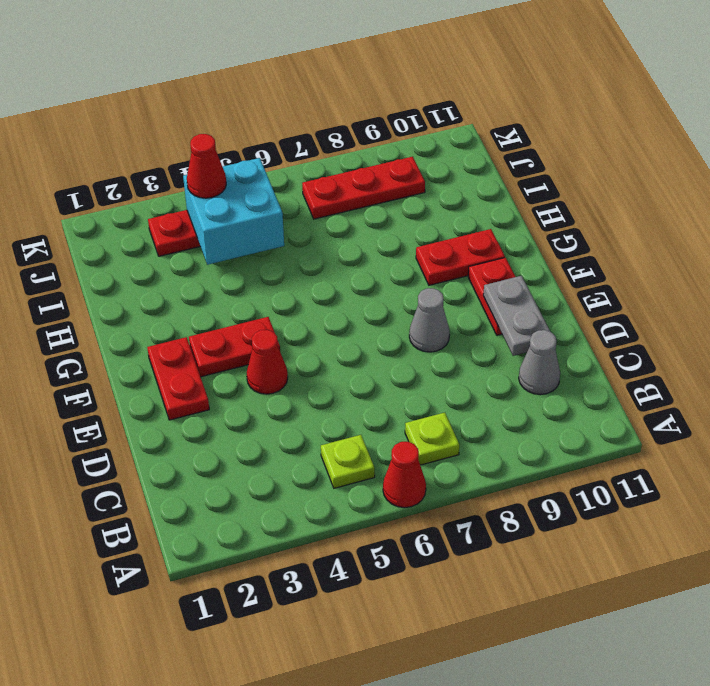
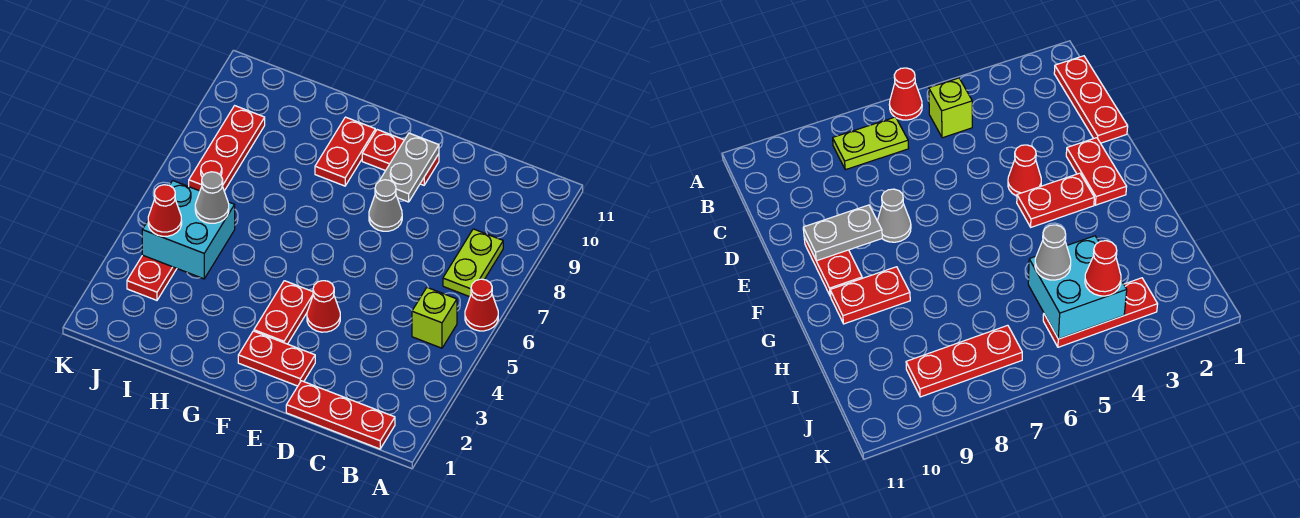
none -> red plate B1:D1 level 1
lime plate B5 level 1 -> lime brick B5 level 1
lime plate B7 level 1 -> lime plate B7:B8 level 1
grey cone C10 level 1 -> grey cone I5 level 3
grey plate D10:E10 level 2 -> grey plate E9:E10 level 2

